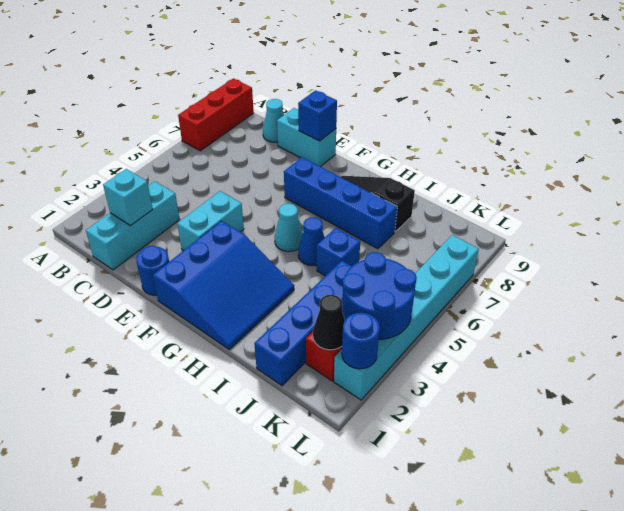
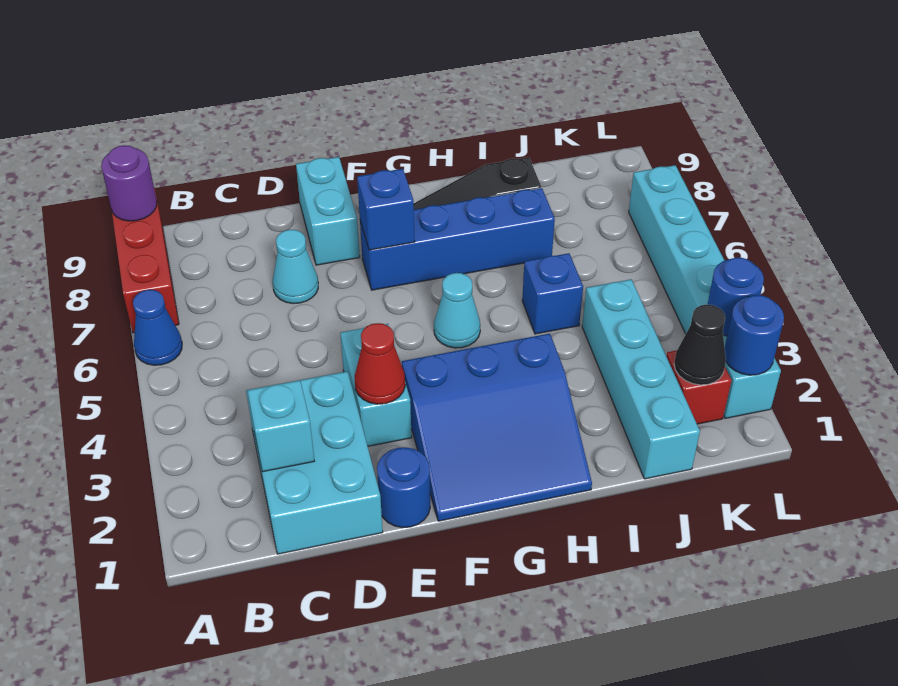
none -> purple round brick A9 level 2
cyan brick C1:C3 level 1 -> cyan brick C1:D3 level 1
cyan cone C9 level 1 -> cyan cone D7 level 1
cyan brick D9:E9 level 1 -> cyan brick E8:E9 level 1
none -> red cone E3 level 2
blue brick E9 level 2 -> blue brick F7 level 2
blue slope F1:H3 level 1 top F -> blue slope F1:H3 level 1 top 3
blue cone H5 level 1 -> blue cone A6 level 1
blue brick J1:J4 level 1 -> cyan brick J1:J4 level 1
blue round brick K3:L4 level 2 -> blue round brick L3 level 2

